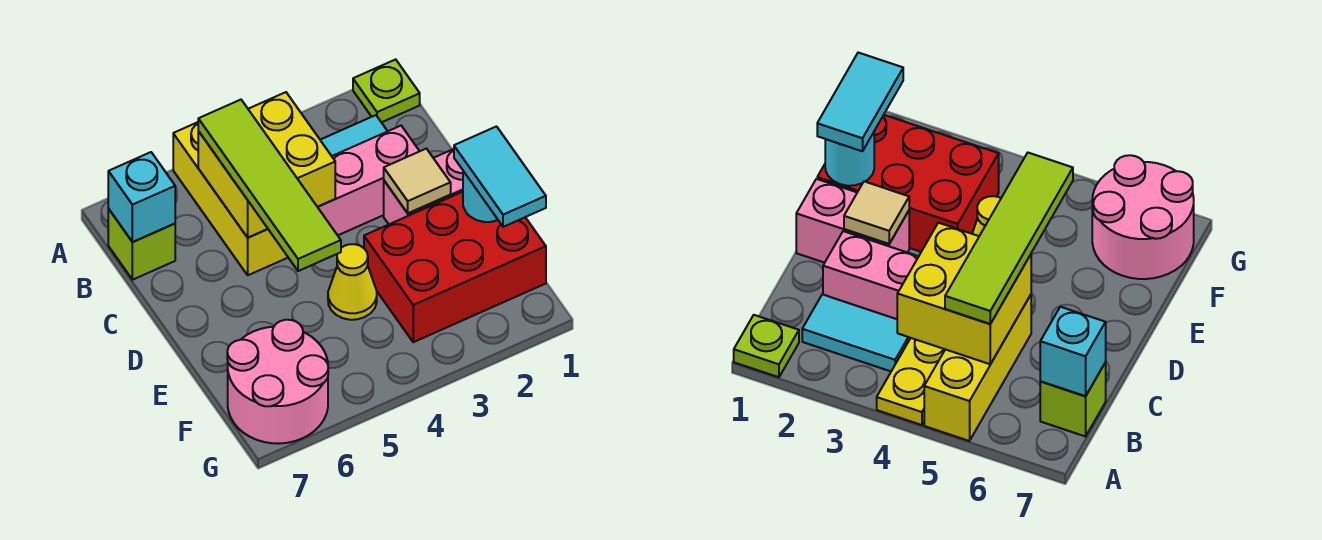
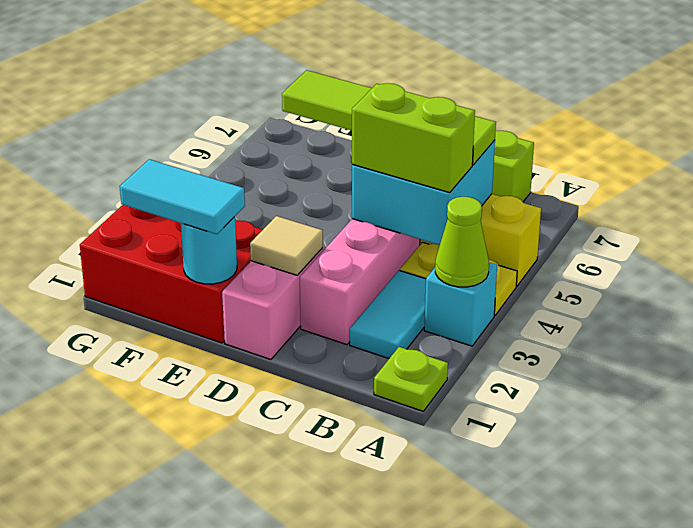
none -> lime cone A3 level 2
yellow brick B4:C5 level 2 -> cyan brick B4:C5 level 2
none -> lime brick B4:C4 level 3
cyan brick B7 level 2 -> cyan brick A3 level 1
red brick E1:F3 level 1 -> red brick E1:G2 level 1
yellow cone E4 level 1 -> none
pink round brick F6:G7 level 1 -> none

